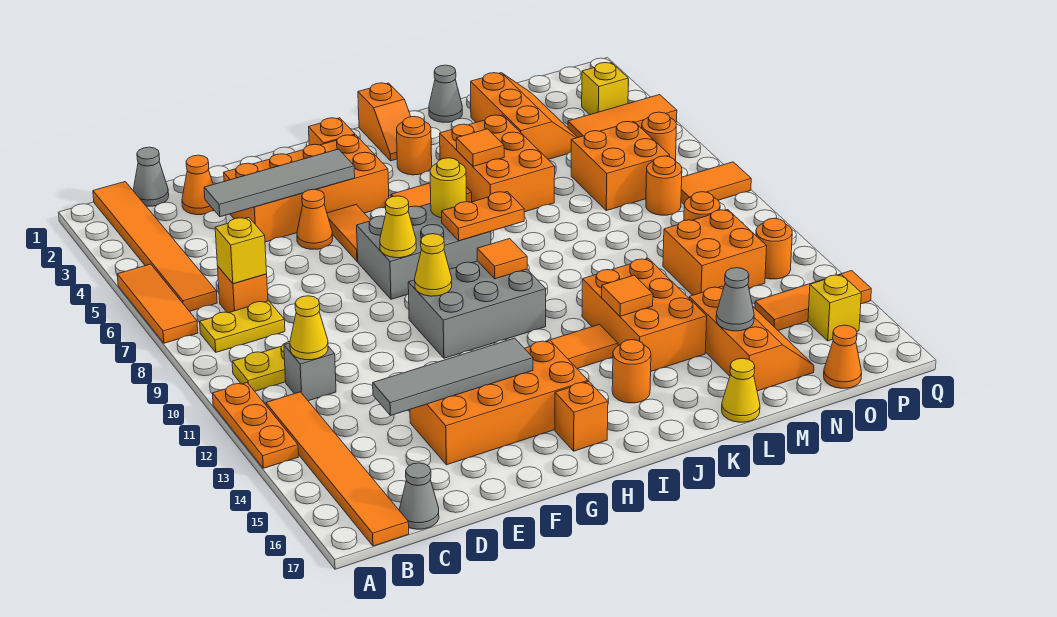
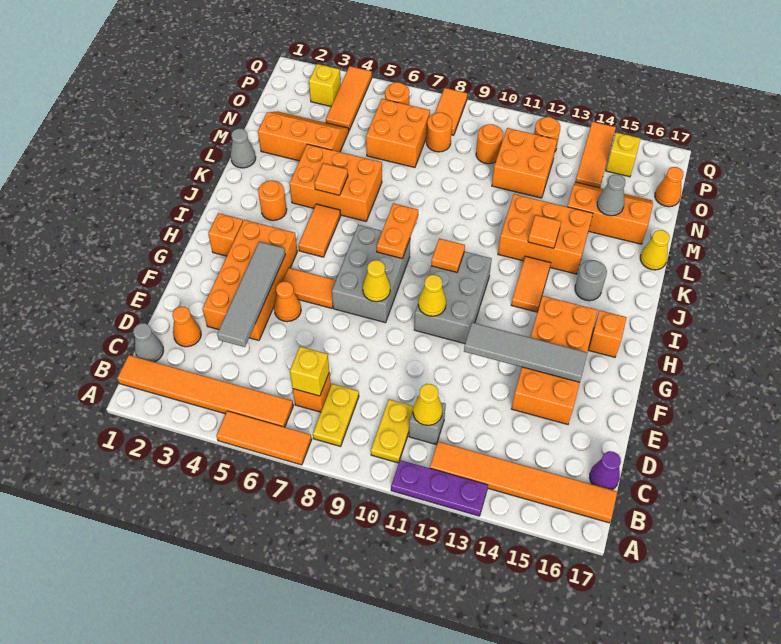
orange plate A11:A13 level 1 -> purple plate A11:A13 level 1
grey cone C17 level 1 -> purple cone C17 level 1
grey tile D14:G14 level 2 -> grey tile F12:F15 level 2
yellow round brick I7 level 2 -> none
orange slope J1:J2 level 1 top 1 -> none
orange round brick J15 level 1 -> grey round brick J15 level 1

